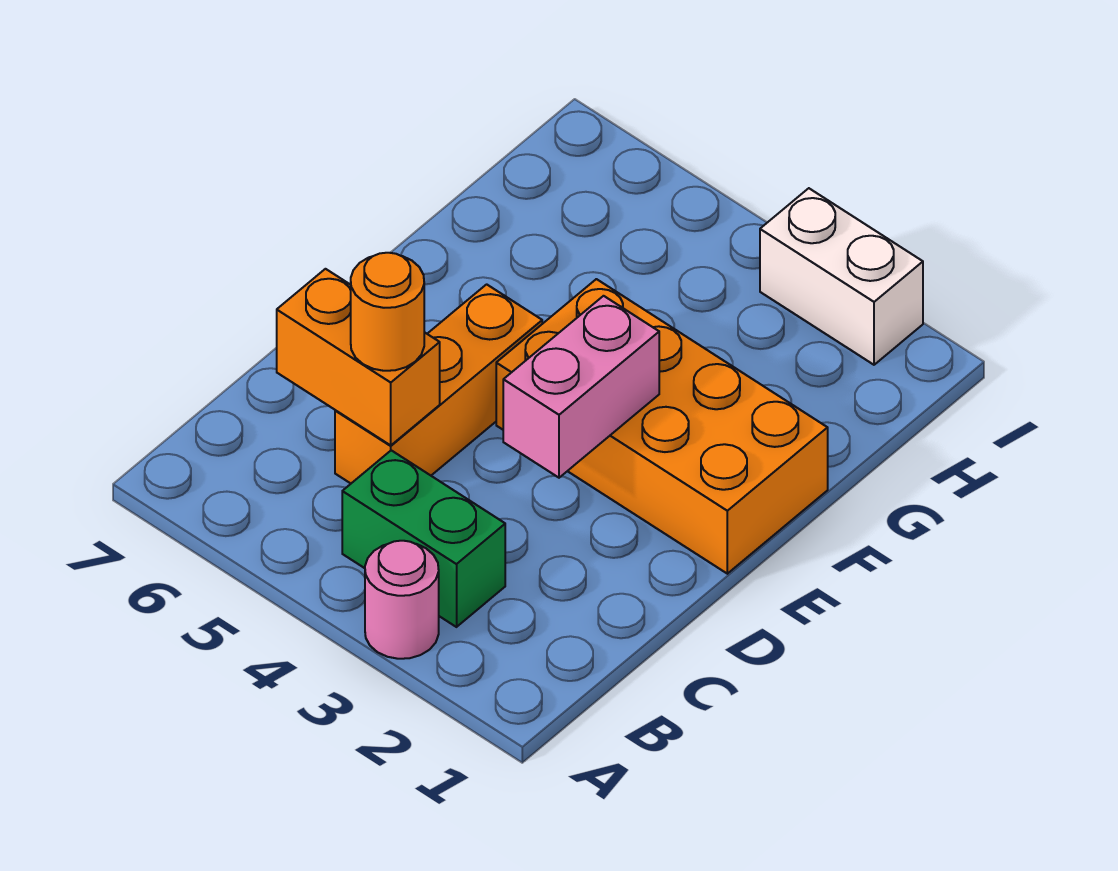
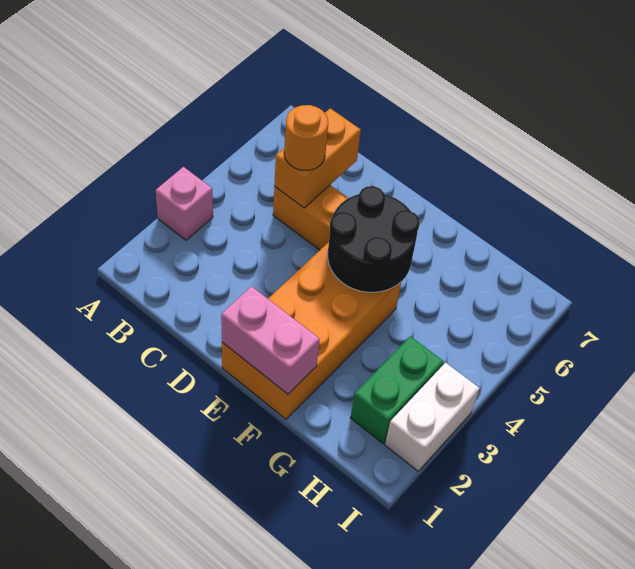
pink round brick A3 level 1 -> pink brick A3 level 1
green brick B3:B4 level 1 -> green brick H2:H3 level 1
pink brick D3:E3 level 2 -> pink brick E1:F1 level 2
none -> black round brick E4:F5 level 2

